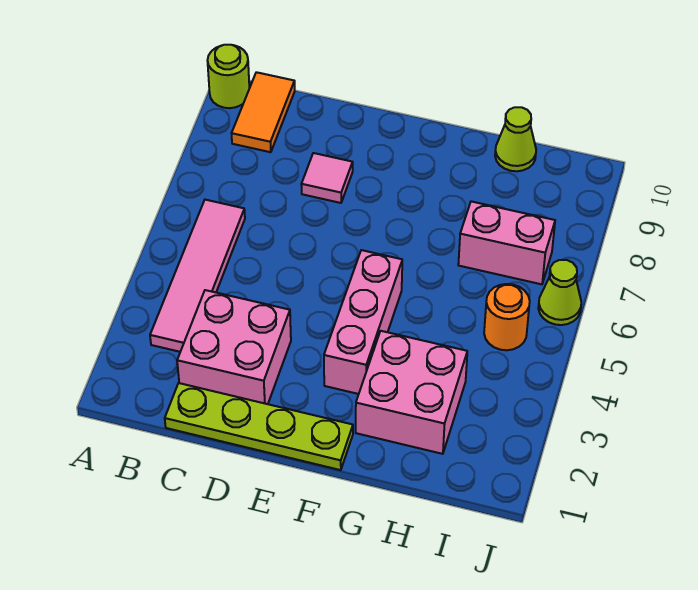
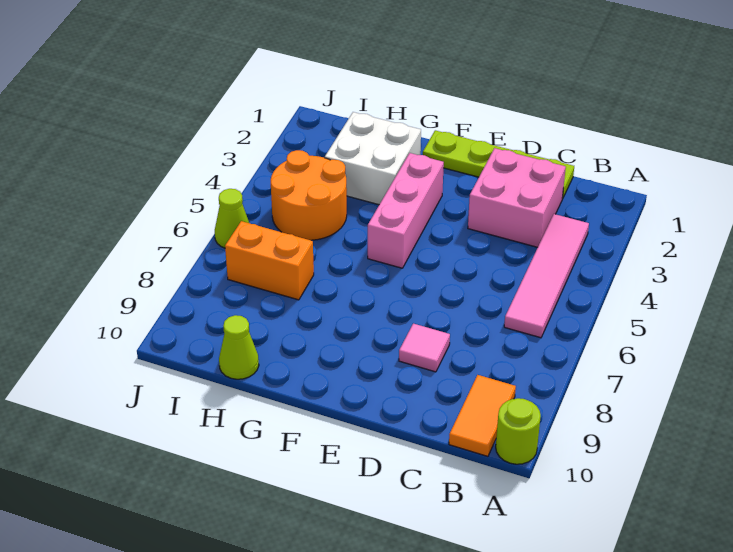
pink brick G2:H3 level 1 -> white brick G2:H3 level 1
pink brick H7:I7 level 1 -> orange brick H7:I7 level 1
orange round brick I5 level 1 -> orange round brick H4:I5 level 1

